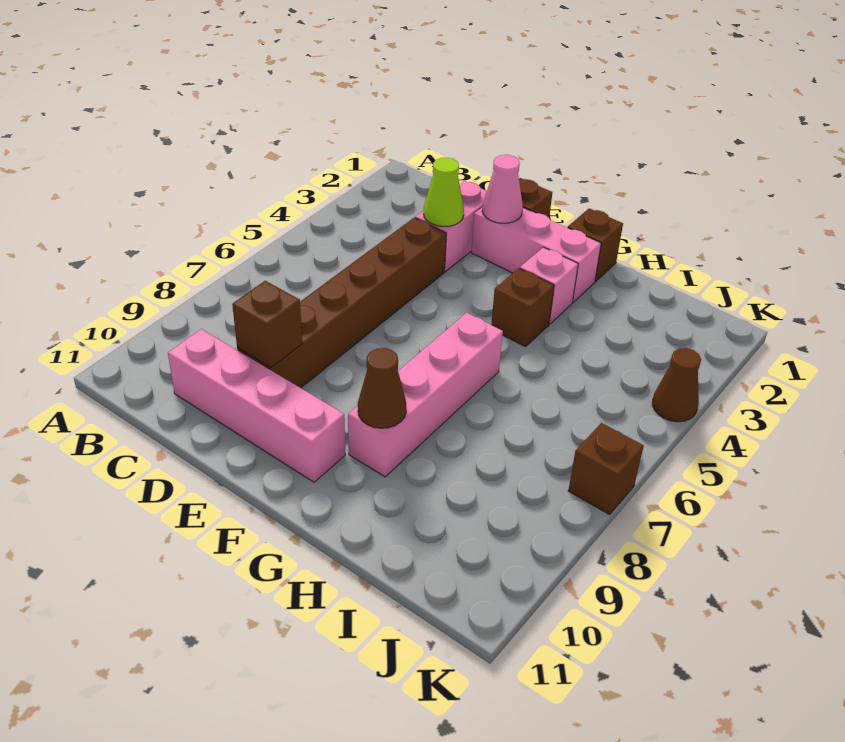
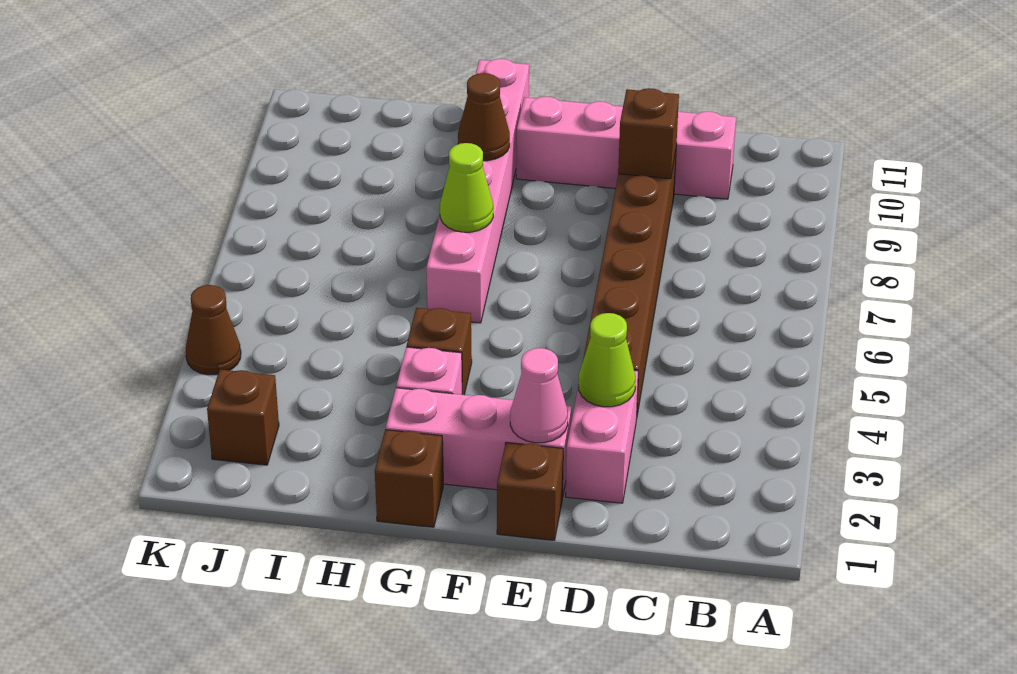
pink brick G6:G9 level 1 -> pink brick G6:G11 level 1
none -> lime cone G7 level 2
brown brick K7 level 1 -> brown brick J2 level 1

